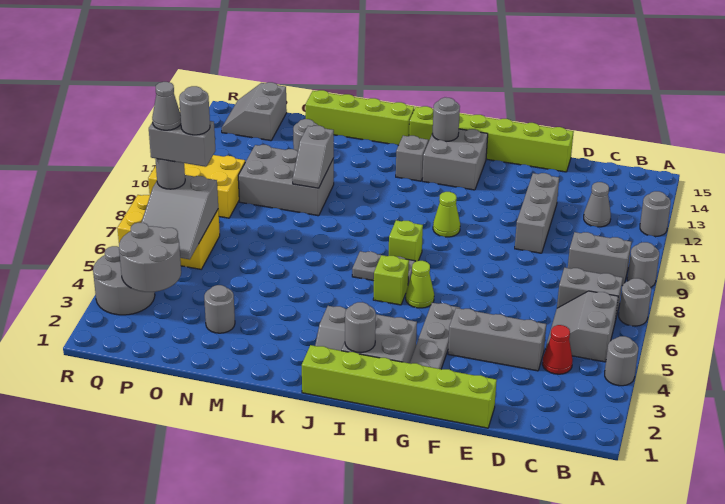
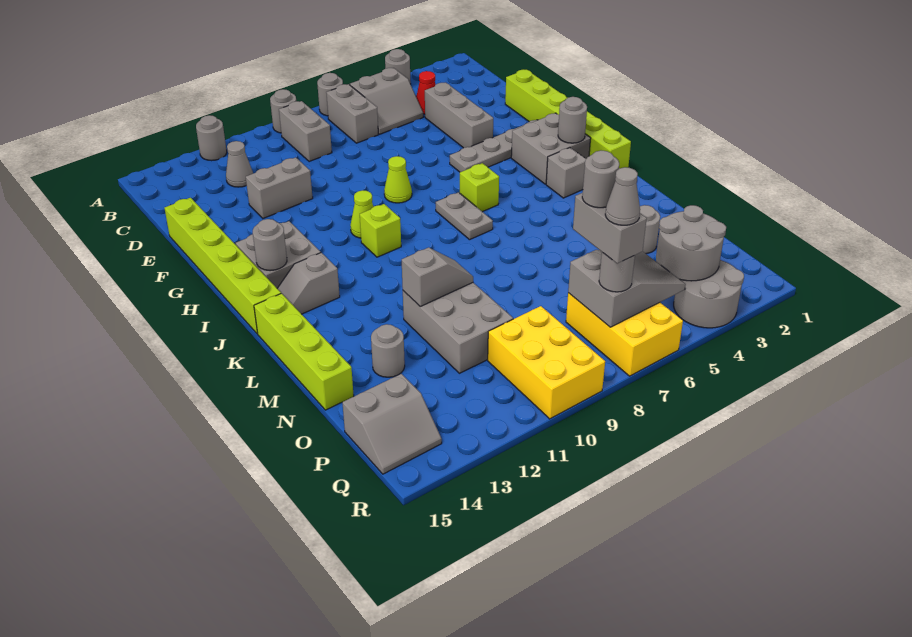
grey brick E10:E12 level 1 -> grey brick E11:E12 level 1
lime cone H6 level 1 -> lime cone G8 level 1
lime brick I8 level 1 -> lime brick I10 level 1

